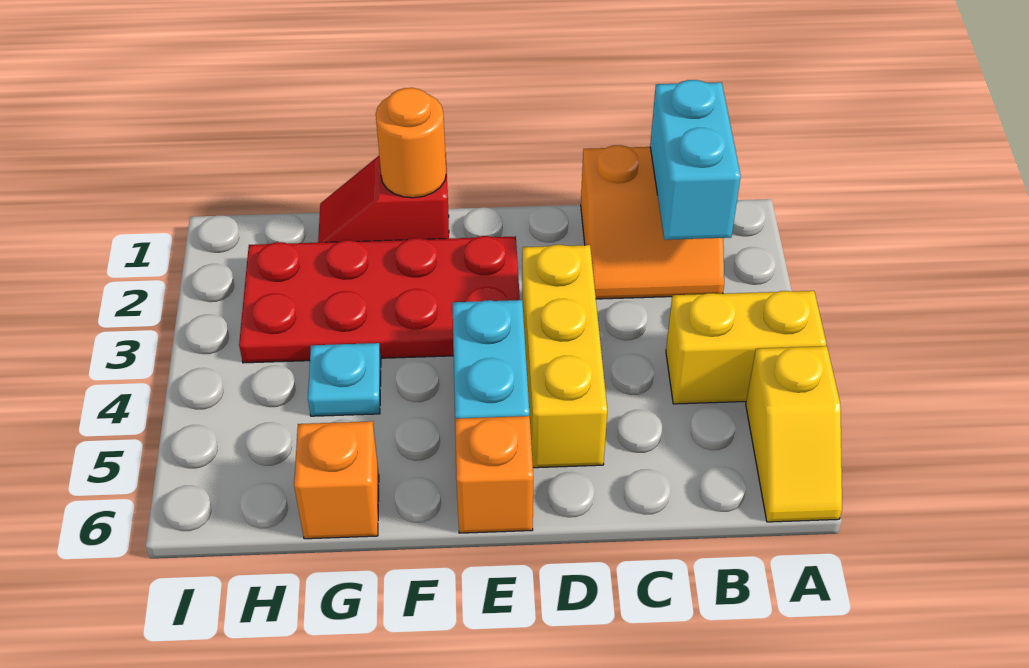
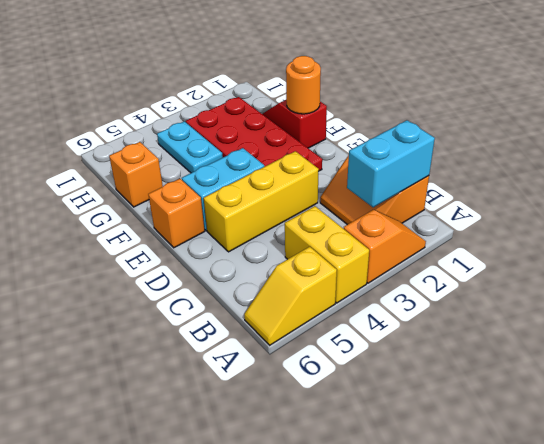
none -> orange slope A2:A3 level 1 top 3
cyan plate G4 level 1 -> cyan plate G4:H4 level 1

